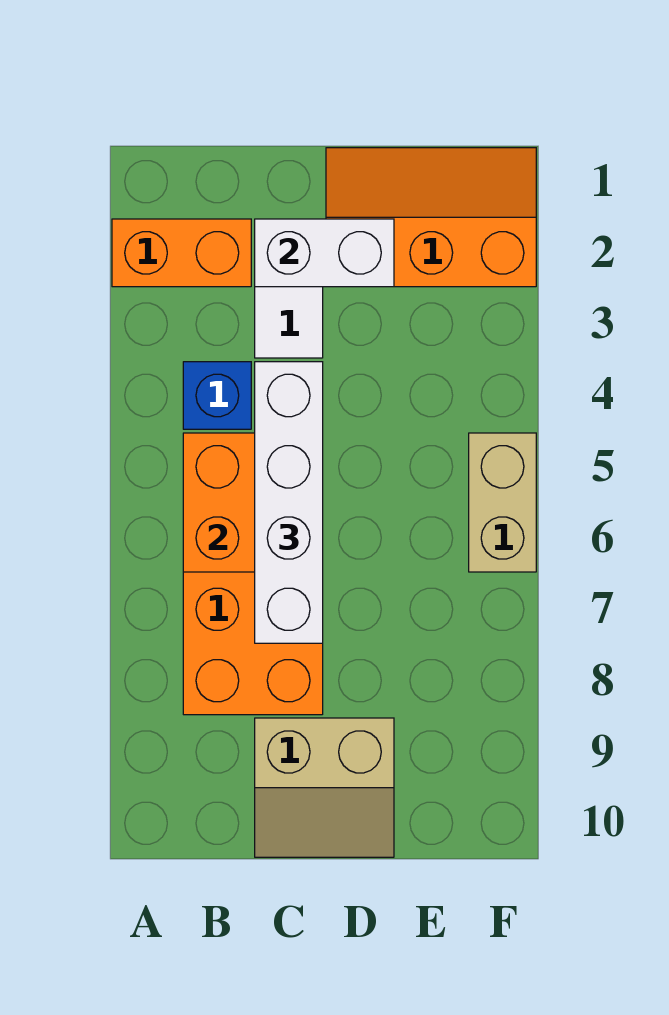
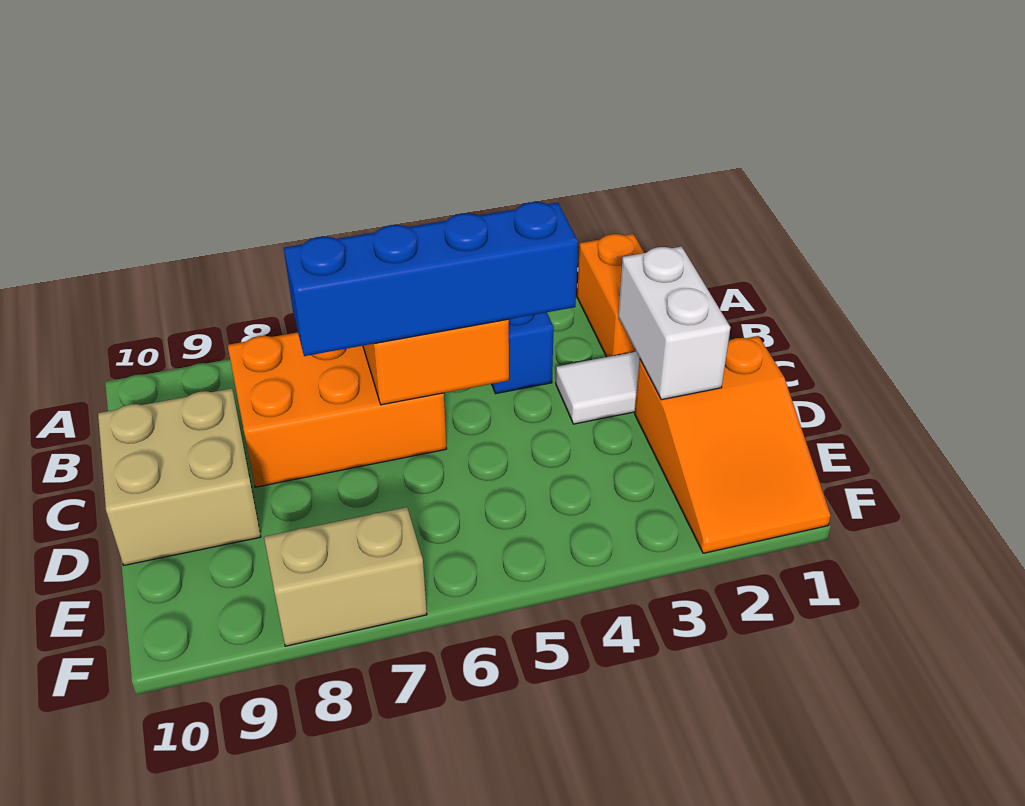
white brick C4:C7 level 3 -> blue brick C4:C7 level 3
tan slope C9:D10 level 1 top 9 -> tan brick C9:D10 level 1
orange slope D1:F2 level 1 top 2 -> orange slope D1:F2 level 1 top D
tan brick F5:F6 level 1 -> tan brick F7:F8 level 1

